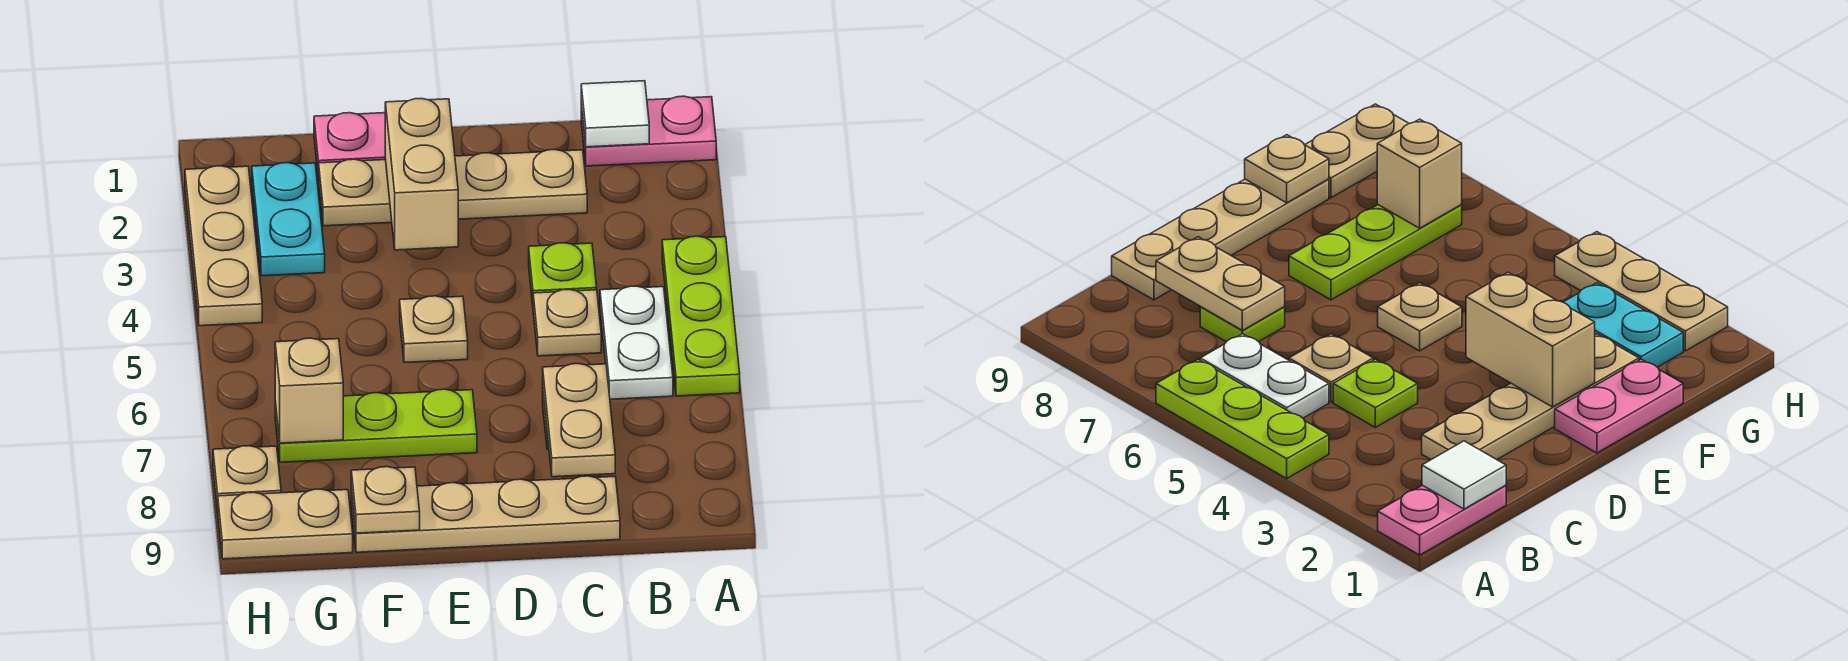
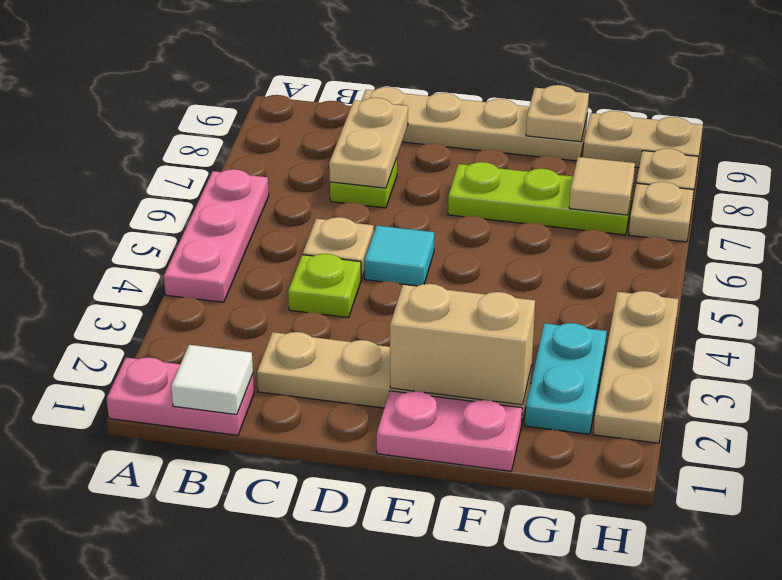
lime plate A4:A6 level 1 -> pink plate A4:A6 level 1
white plate B5:B6 level 1 -> none
none -> cyan tile D5 level 1
tan brick E2:E3 level 2 -> tan brick E2:F2 level 2
tan plate E5 level 1 -> tan plate H7 level 1
tan brick G7 level 2 -> tan tile G7 level 2

